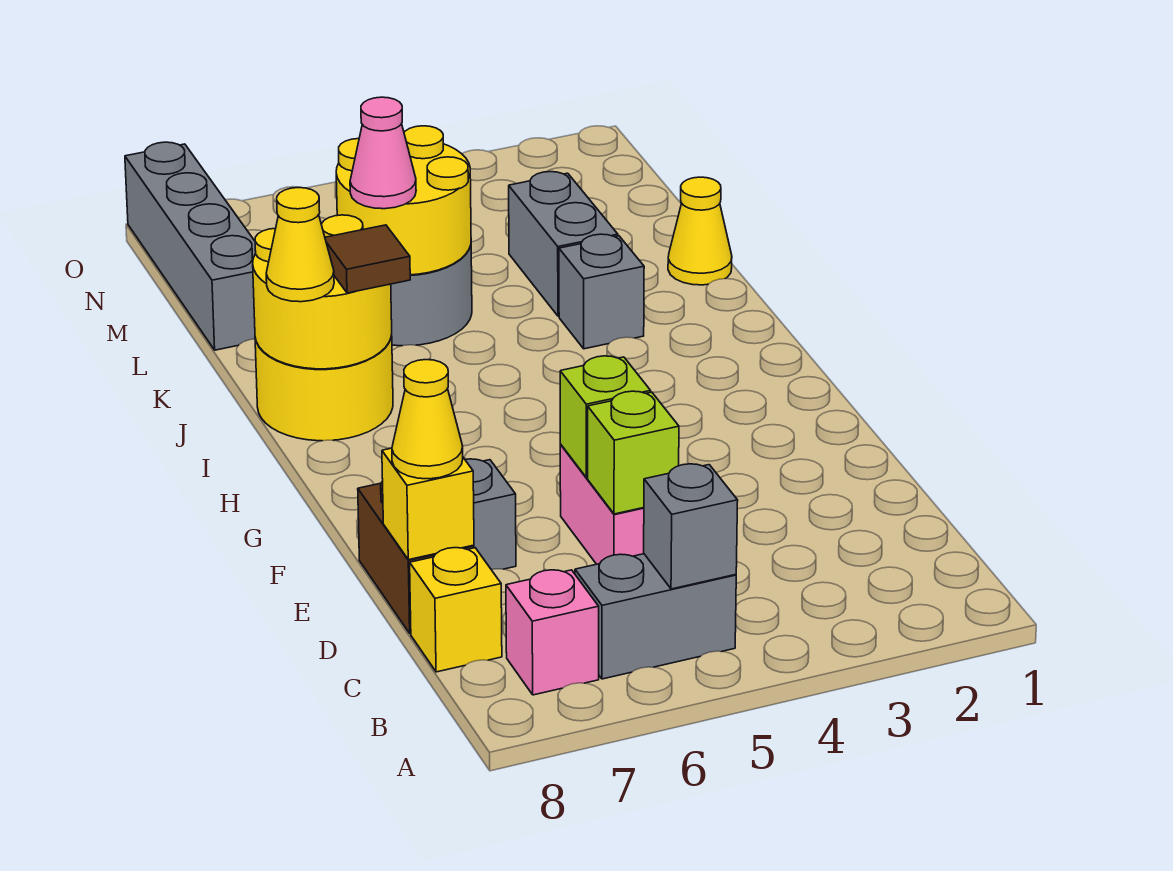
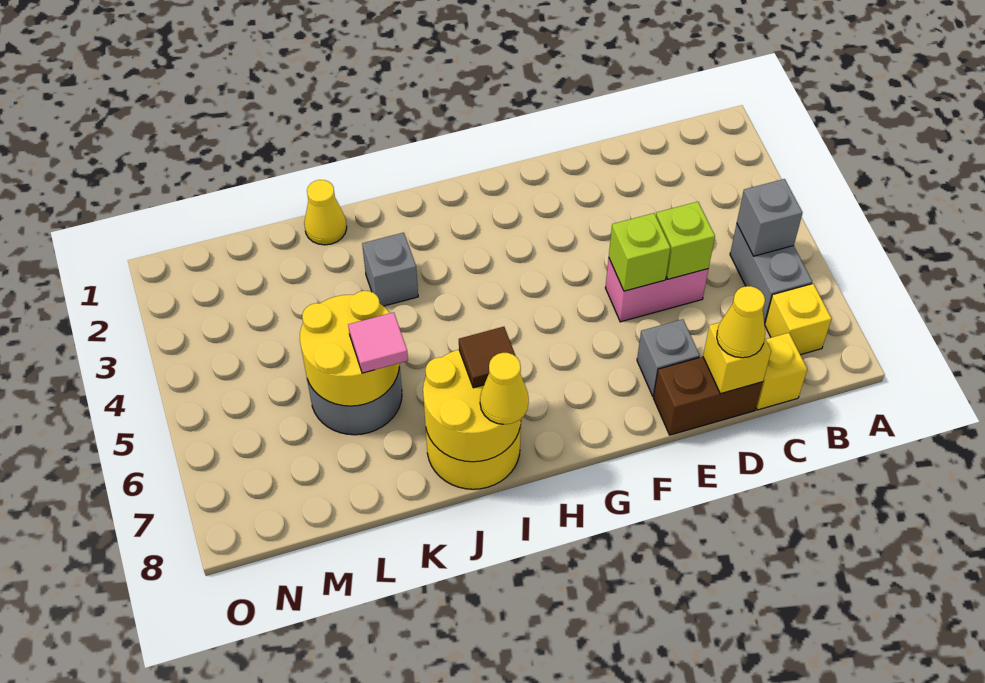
pink brick B7 level 1 -> yellow brick B7 level 1
grey brick K3:L3 level 1 -> none
pink cone K6 level 3 -> pink tile K6 level 3
grey brick L8:O8 level 1 -> none

